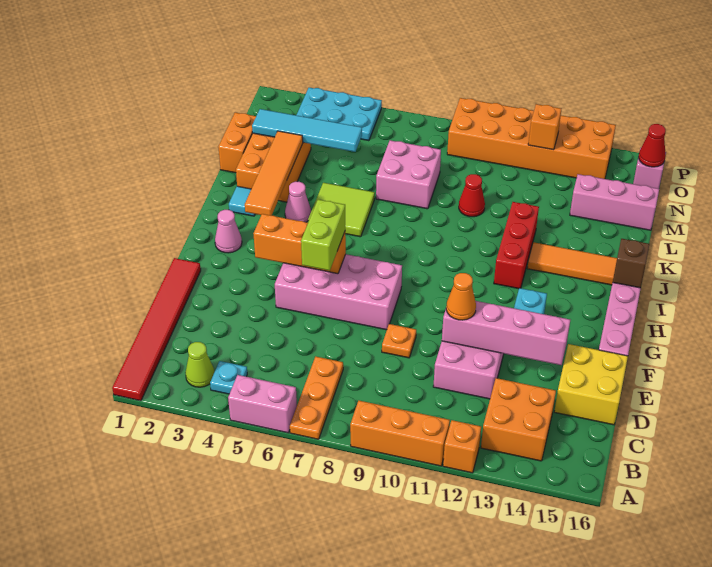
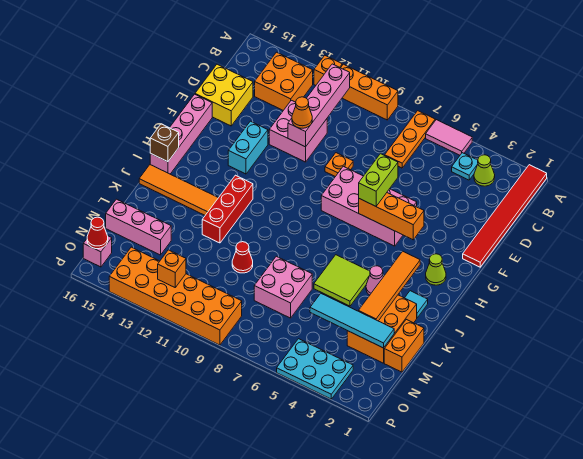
pink brick A5:A6 level 1 -> pink tile A5:A6 level 1
pink brick E11:E14 level 2 -> pink brick B11:E11 level 2
pink cone H2 level 1 -> lime cone H2 level 1

